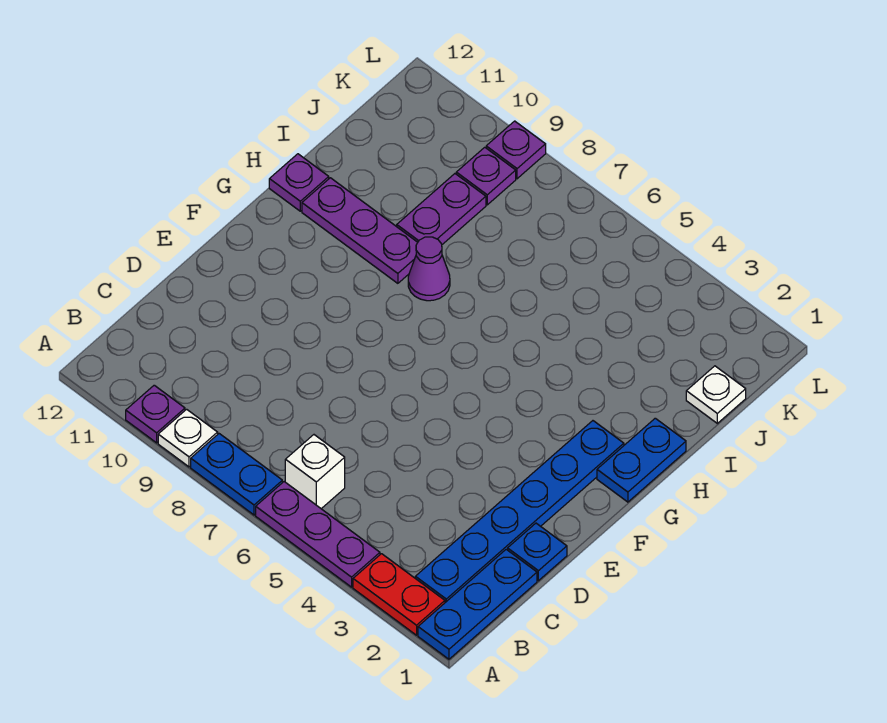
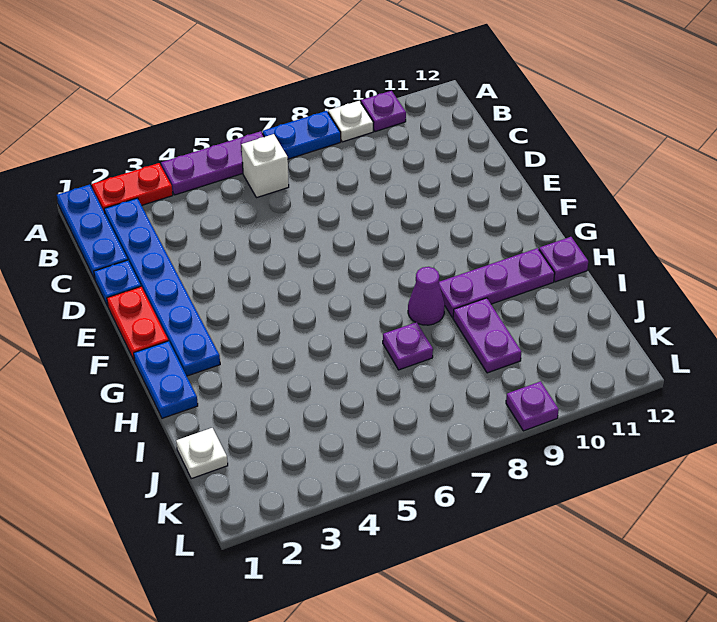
none -> red plate E1:F1 level 1
purple plate K9 level 1 -> purple plate I7 level 1

